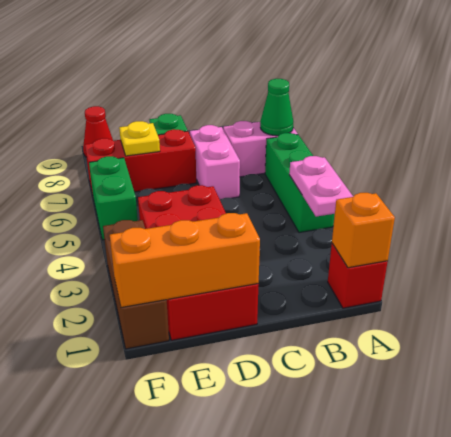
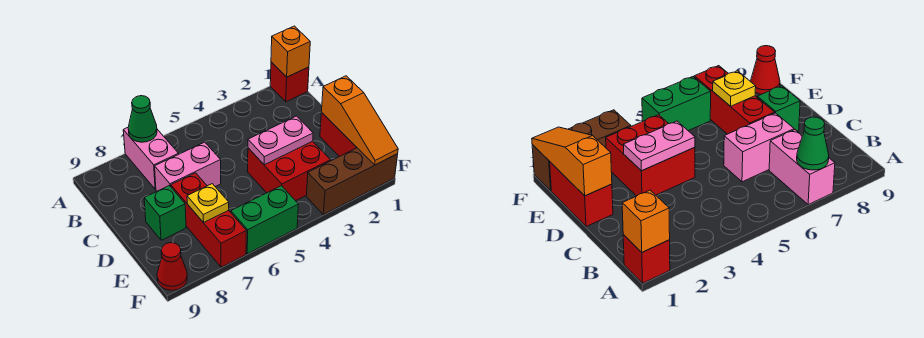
pink plate A3:A4 level 2 -> pink plate D3:D4 level 2
green brick A4:A6 level 1 -> none
orange brick D1:F1 level 2 -> orange slope D1:F1 level 2 top D

